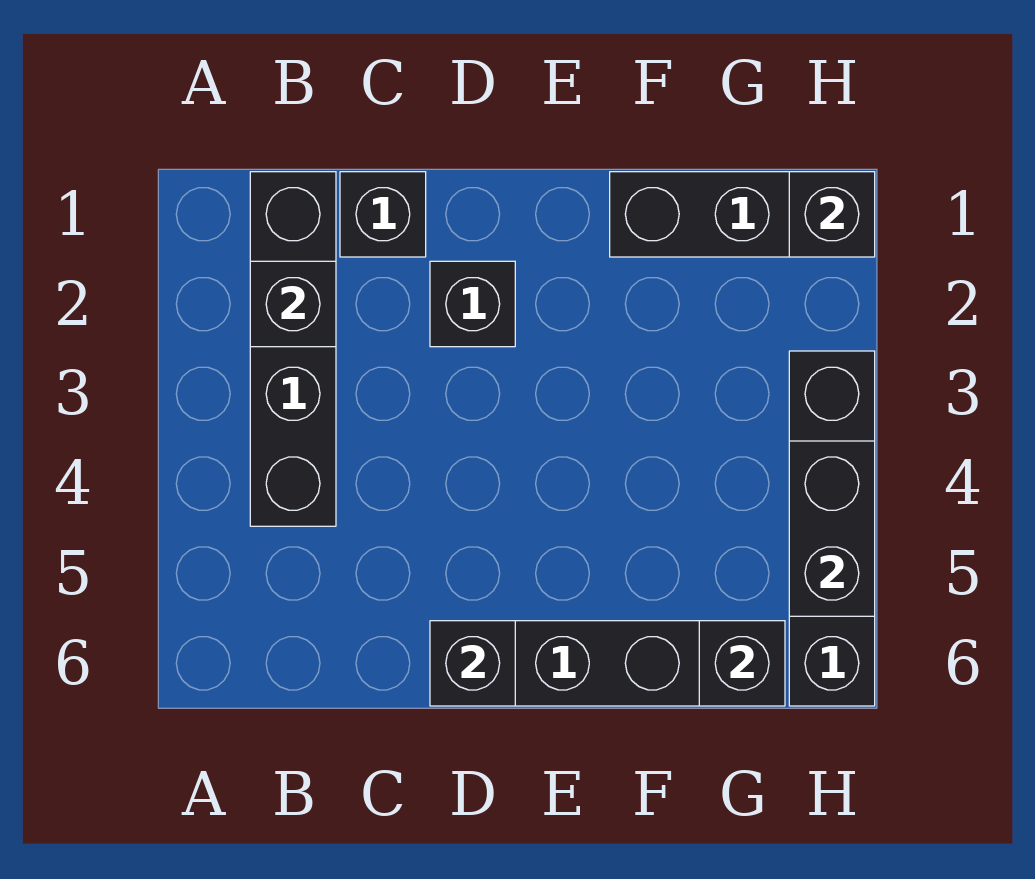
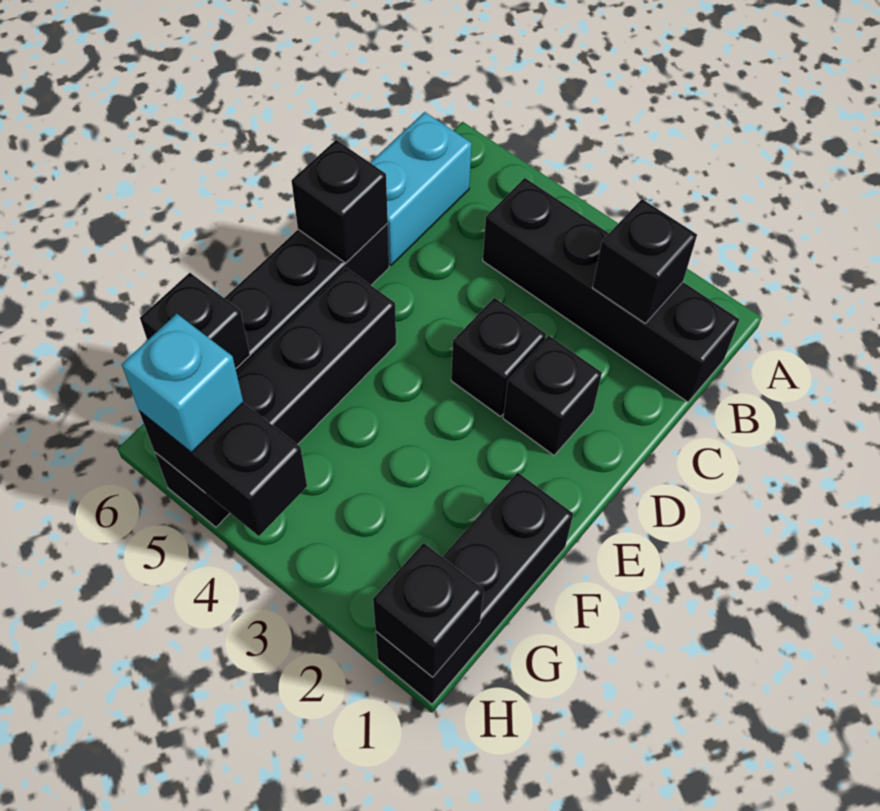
none -> cyan brick B6:C6 level 1
black brick C1 level 1 -> black brick D3 level 1
black brick H3:H6 level 1 -> black brick E5:H5 level 1
none -> cyan brick H5 level 3

